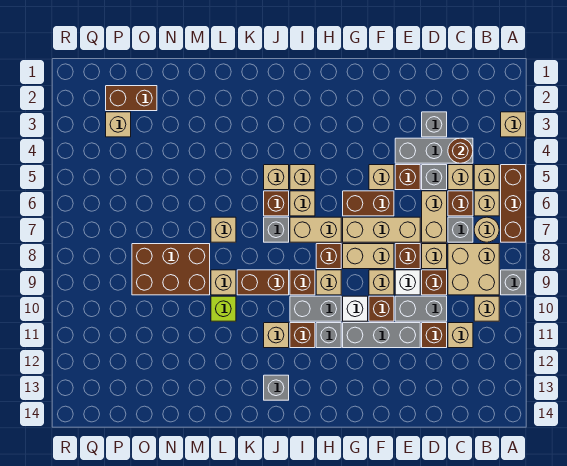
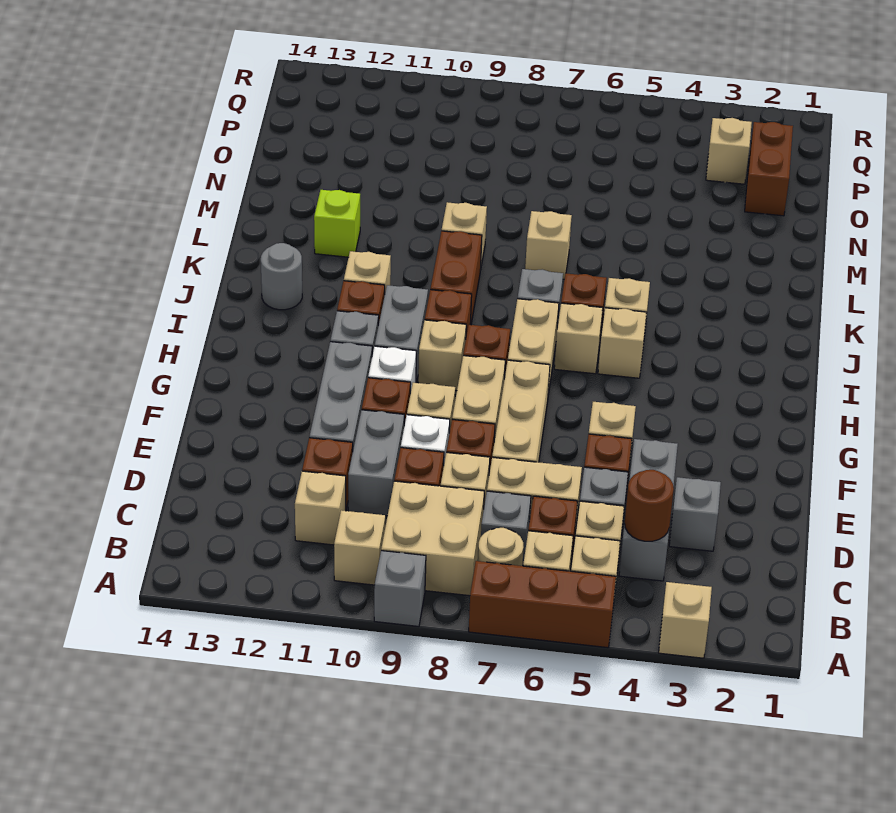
brown brick F6:G6 level 1 -> none
grey brick J13 level 1 -> grey round brick J13 level 1
lime brick L10 level 1 -> lime brick L12 level 1
brown brick M8:O9 level 1 -> none

